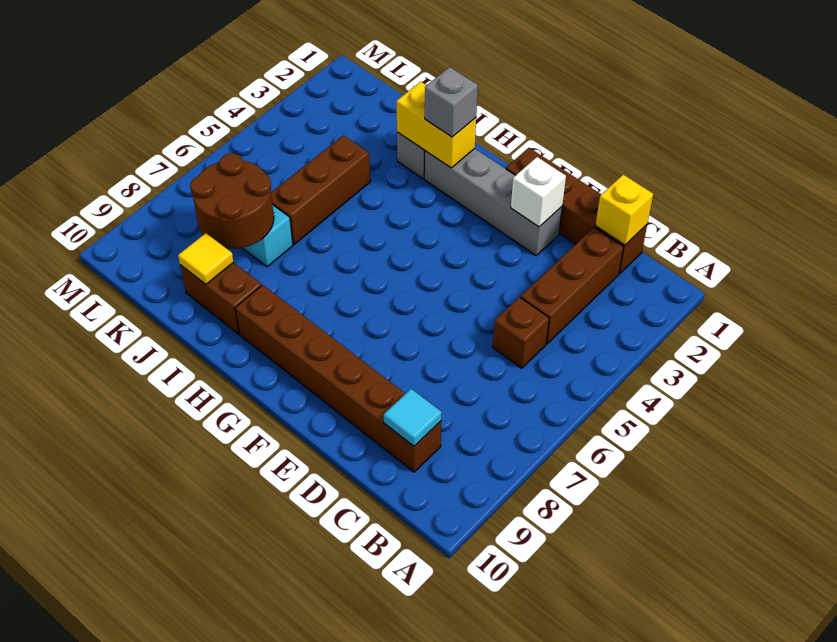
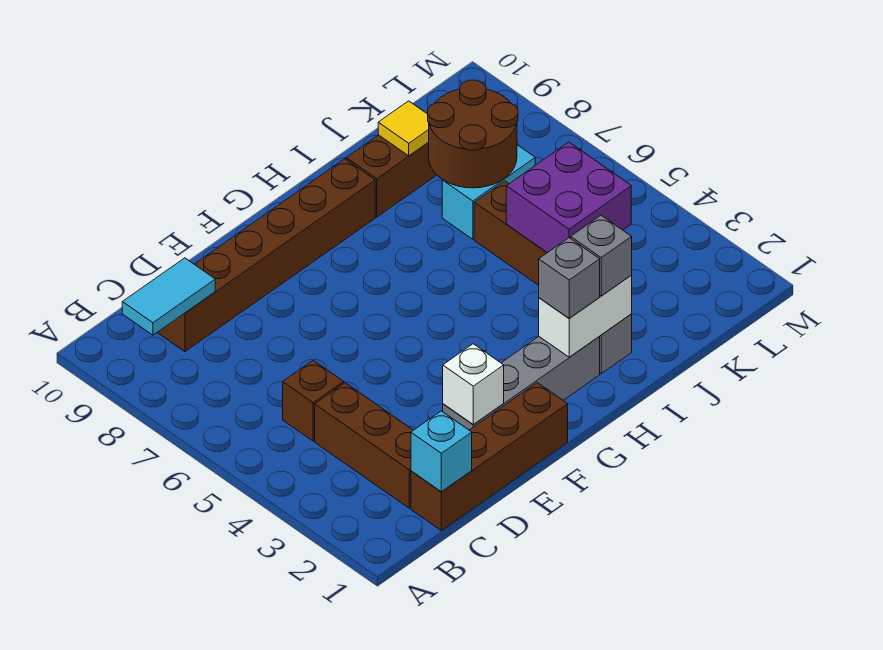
yellow brick C1 level 2 -> cyan brick C1 level 2
cyan tile C9 level 2 -> cyan tile B9:C9 level 2
yellow brick H2:I2 level 2 -> white brick H2:I2 level 2
none -> grey brick I2 level 3
none -> purple brick J4:K5 level 2

